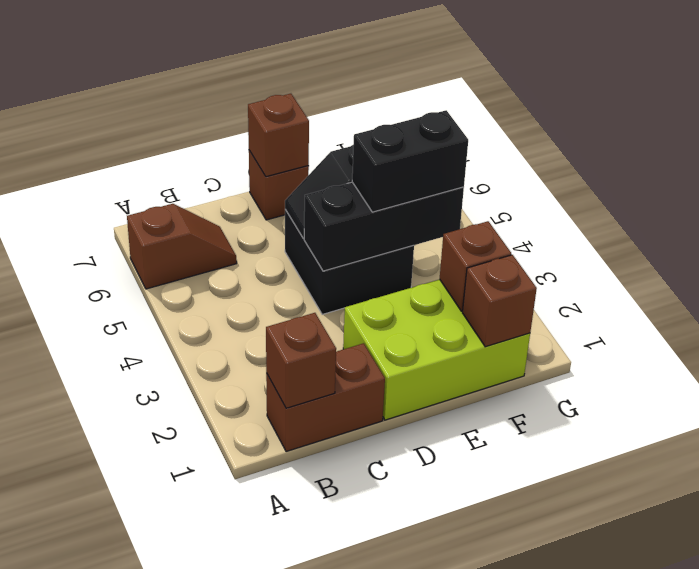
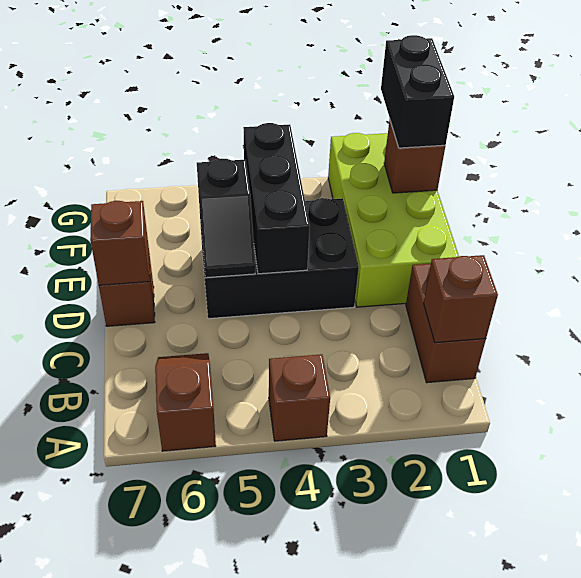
lime brick D1:F2 level 1 -> lime brick D1:G2 level 1
black brick D4:E5 level 1 -> black brick D3:E5 level 1
black brick E4:F4 level 3 -> black brick F1:G1 level 3
brown brick F2 level 2 -> brown brick A4 level 1

